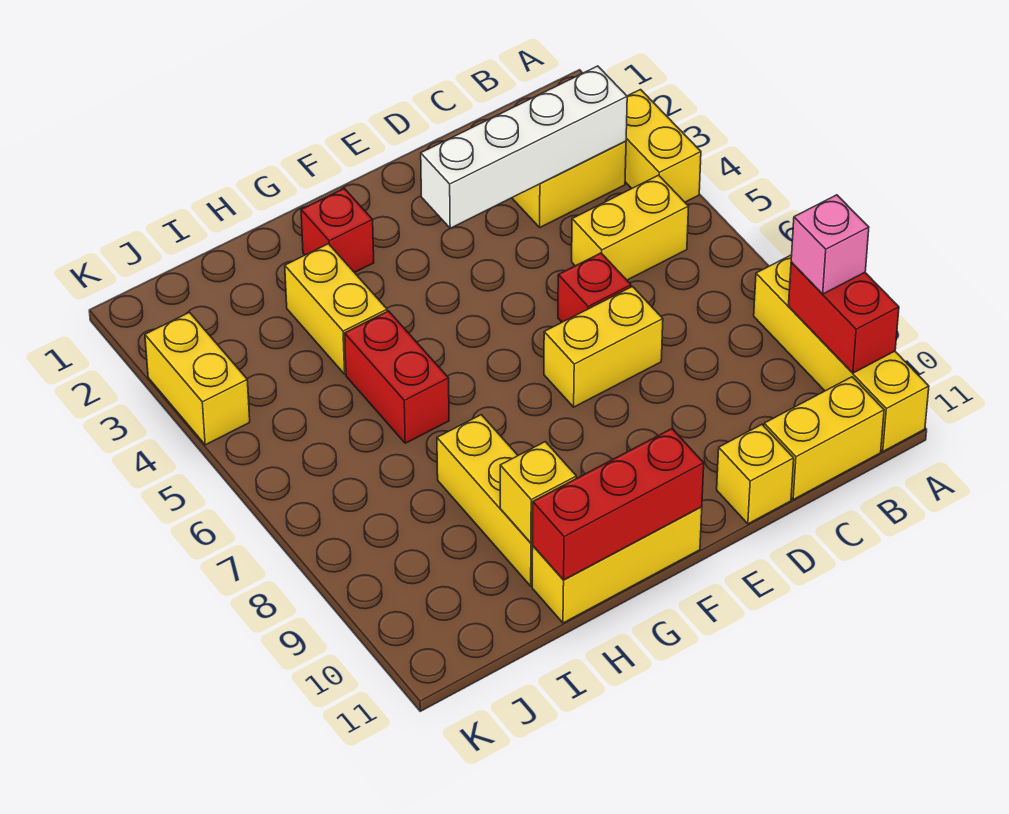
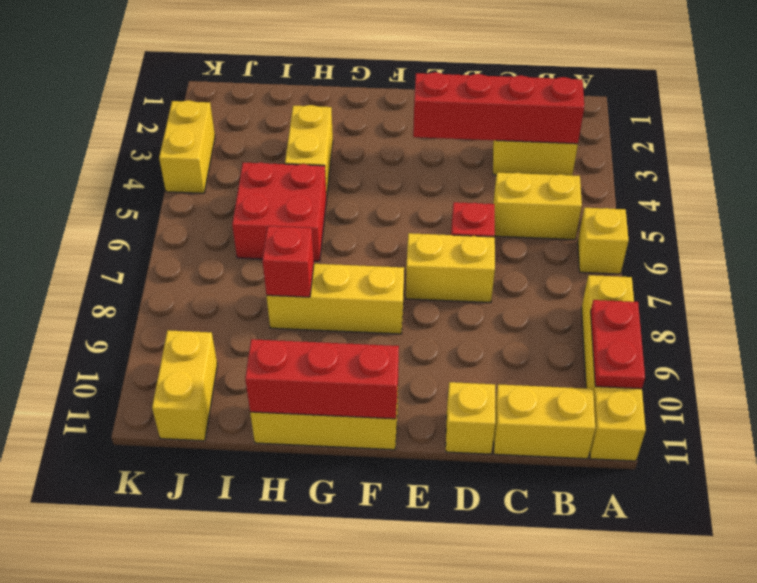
yellow brick A3:A4 level 1 -> yellow brick J10:J11 level 1
red brick A9:A10 level 2 -> red plate A9:A10 level 2
pink brick A9 level 3 -> none
white brick B3:E3 level 2 -> red brick B3:E3 level 2
red brick G2 level 1 -> red brick H8 level 2
red brick H5:H6 level 1 -> red brick H5:I6 level 1
yellow brick H8:H10 level 1 -> yellow brick F8:H8 level 1
yellow brick H10 level 2 -> yellow brick A6 level 1

